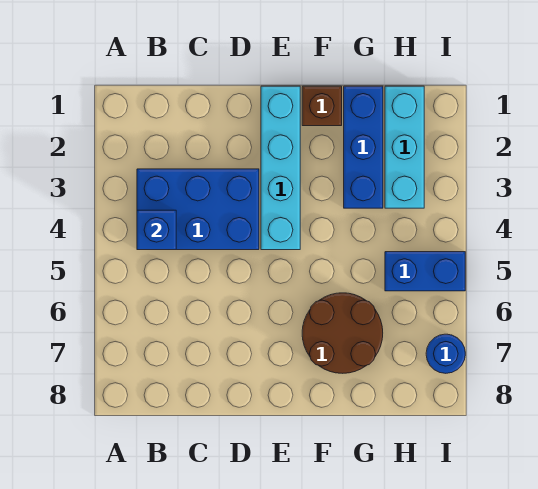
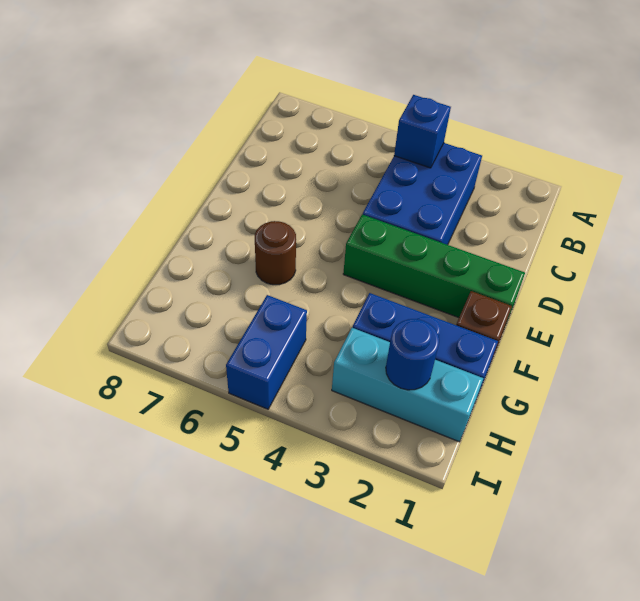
cyan brick E1:E4 level 1 -> green brick E1:E4 level 1
brown round brick F6:G7 level 1 -> brown round brick F6 level 1
blue round brick I7 level 1 -> blue round brick H2 level 2

